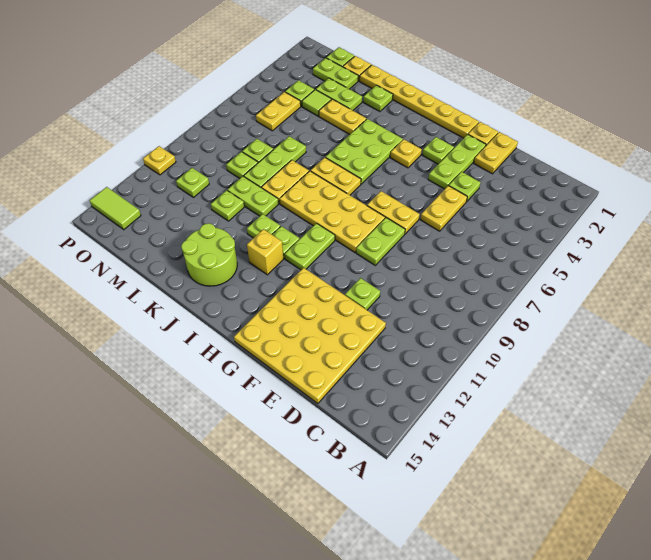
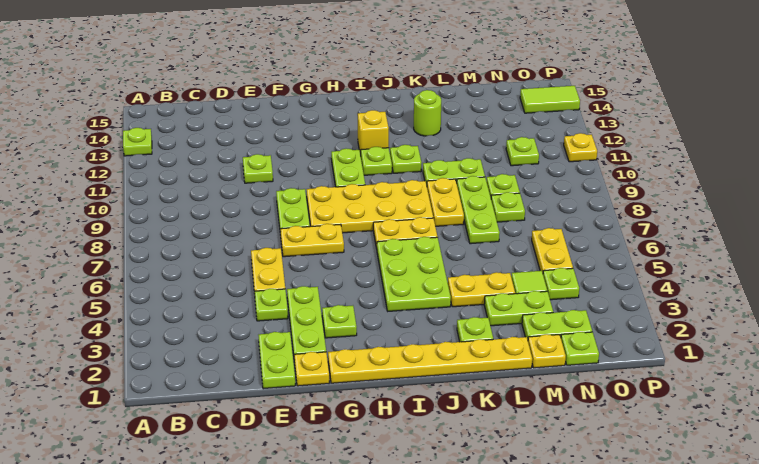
yellow plate D12:G15 level 1 -> none
yellow plate E1:E2 level 1 -> lime plate E1:E2 level 1
yellow plate H4 level 1 -> none
lime round brick J13:K14 level 1 -> lime round brick K13 level 1
lime plate L11 level 1 -> lime plate A13 level 1

